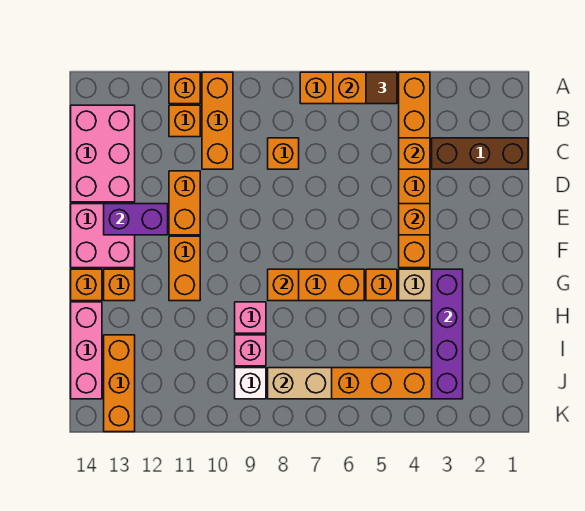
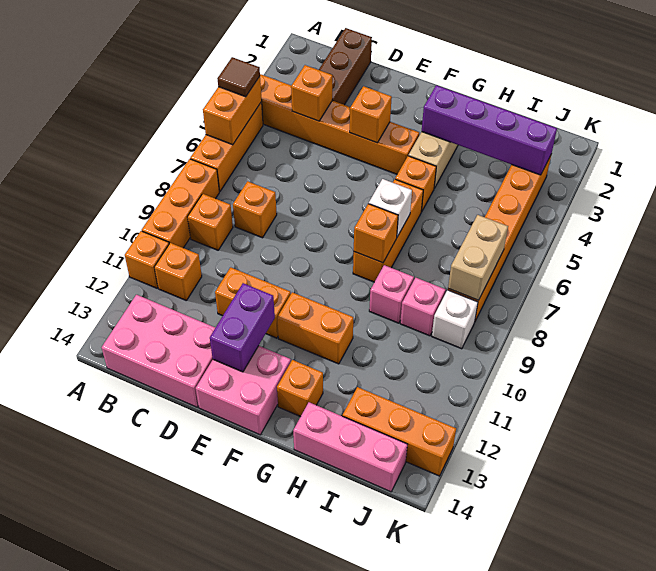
orange brick A10:C10 level 1 -> orange brick A8:A10 level 1
none -> white brick G7 level 2
orange brick G14 level 1 -> orange brick B9 level 1

